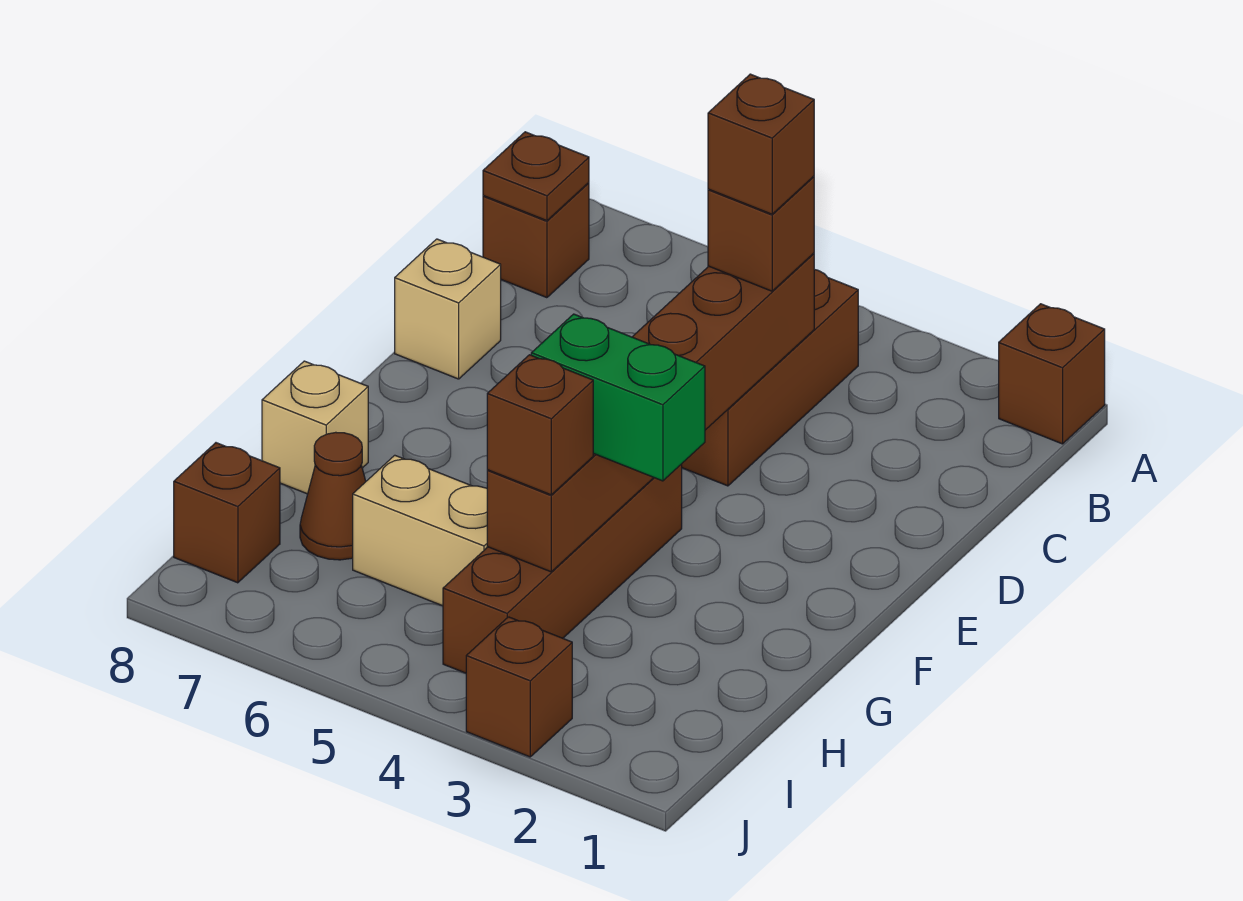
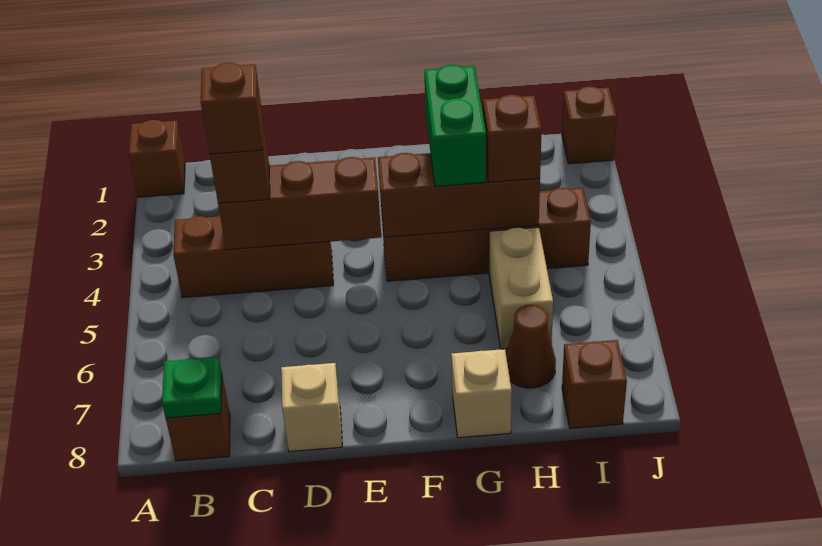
brown plate B8 level 2 -> green plate B8 level 2
brown brick J3 level 1 -> brown brick J1 level 1

